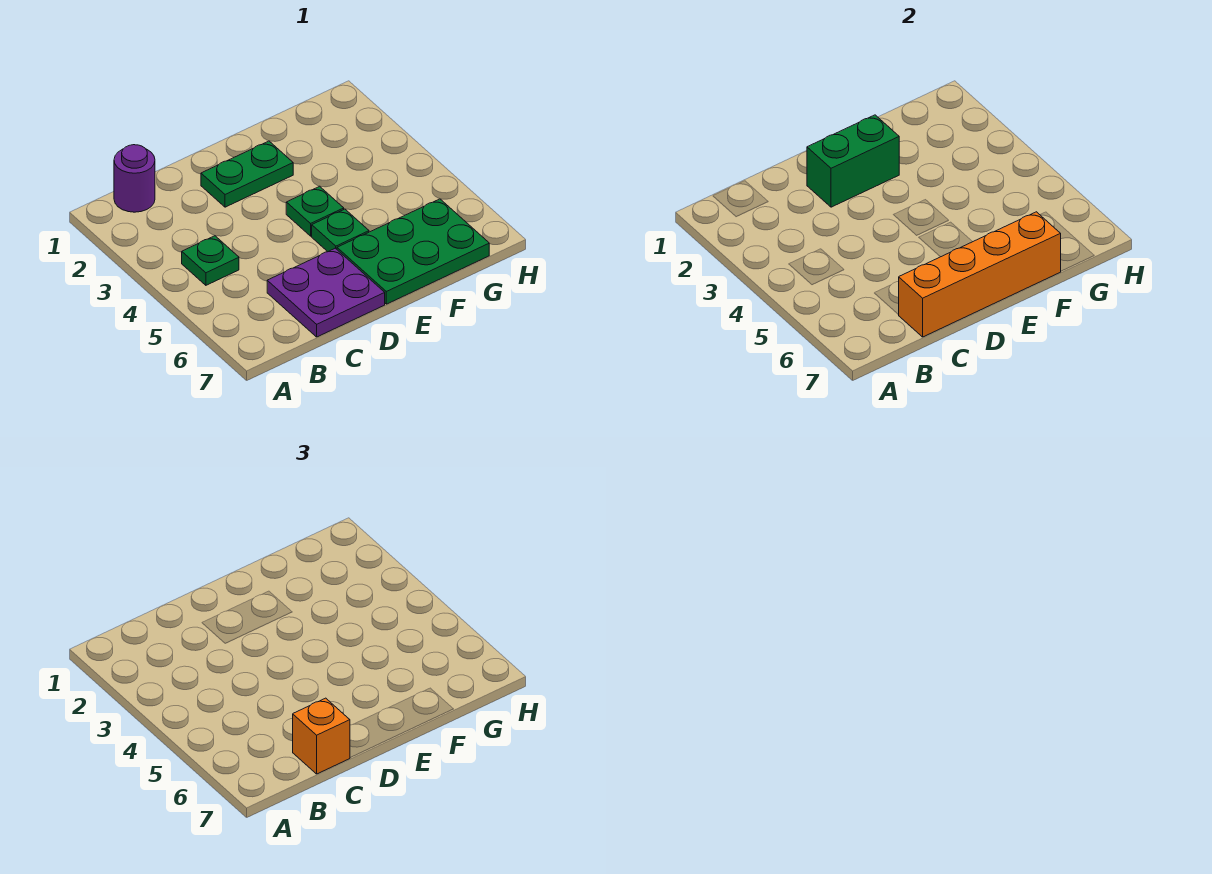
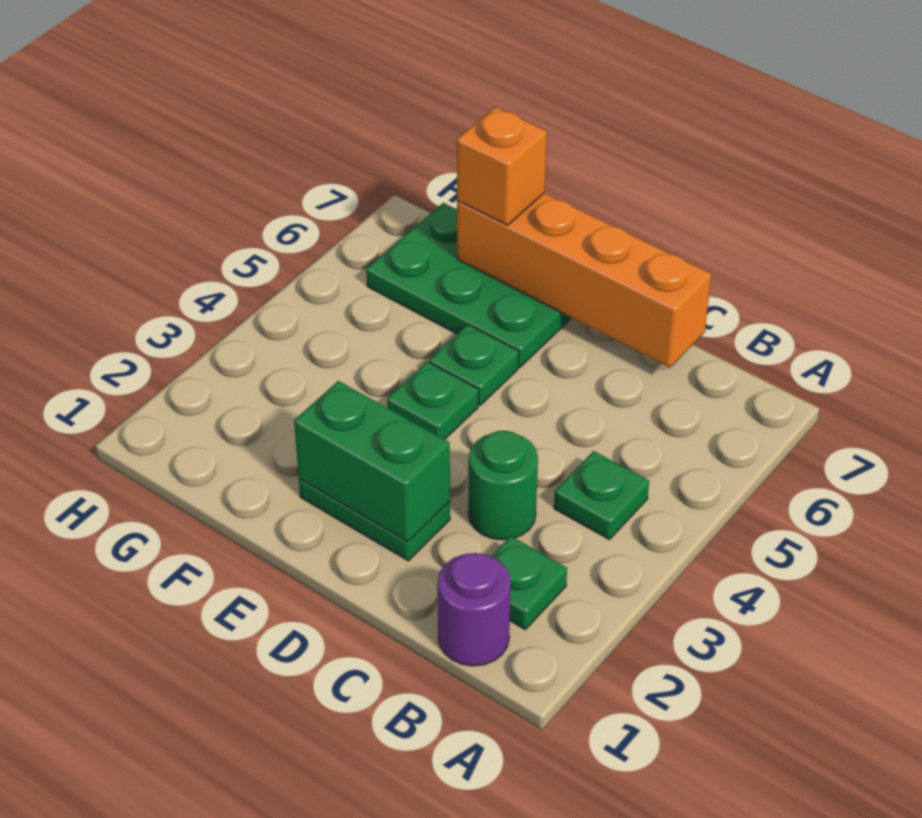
none -> green plate B2 level 1
none -> green round brick C3 level 1
purple plate C6:D7 level 1 -> none
orange brick C7 level 3 -> orange brick F7 level 3

